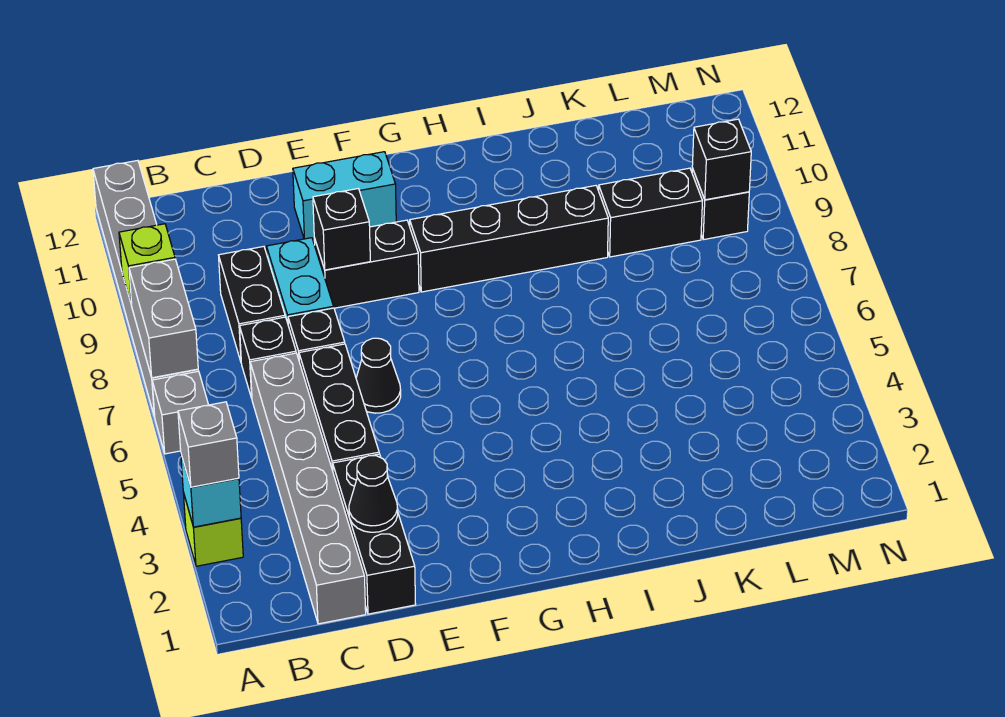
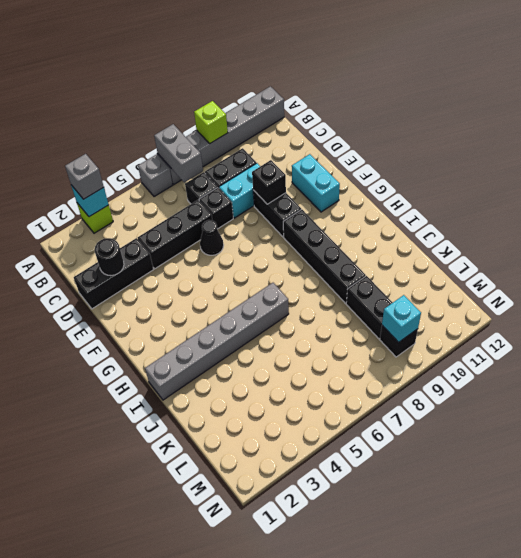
grey brick A7:A8 level 2 -> grey brick A7:B7 level 2
grey brick C1:C6 level 1 -> grey brick I1:I6 level 1
black cone D2 level 2 -> black round brick D2 level 2
black brick M9 level 2 -> cyan brick M9 level 2

